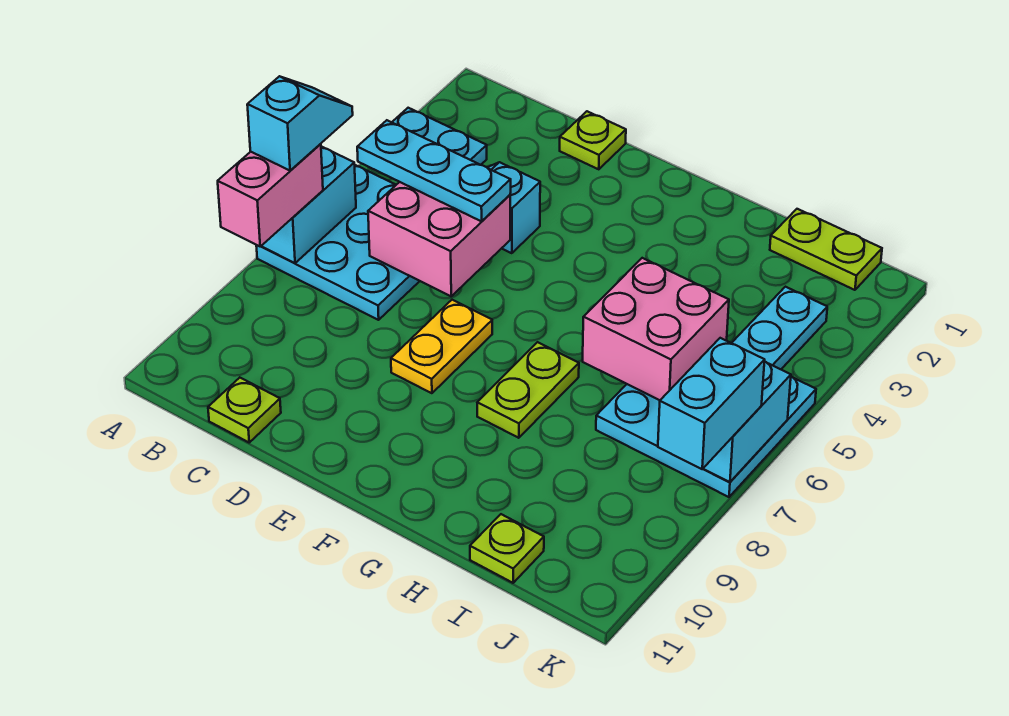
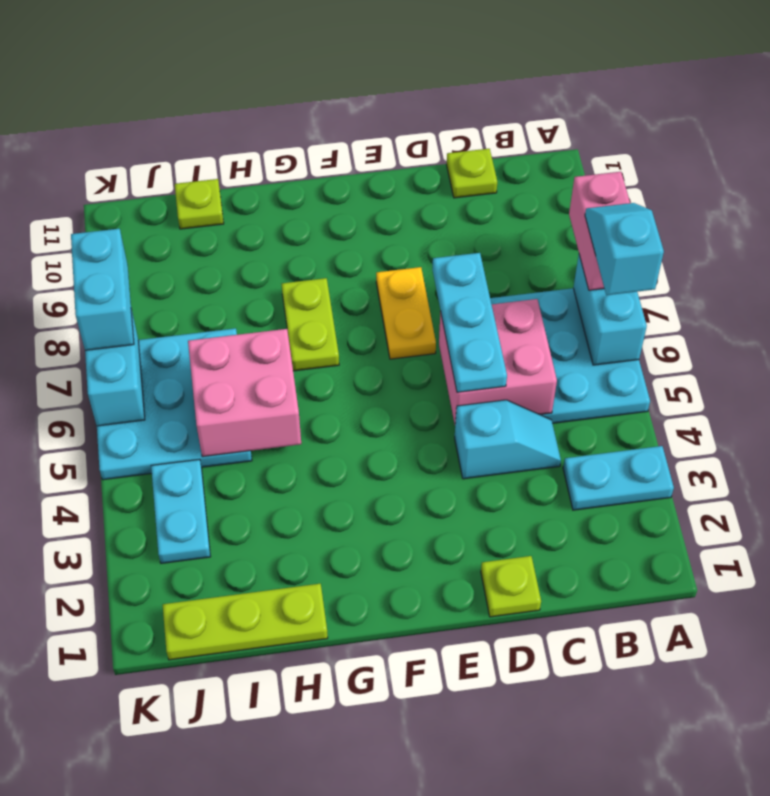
cyan slope A6:A7 level 4 top 7 -> cyan slope A6:A7 level 4 top 6
cyan plate B5:D5 level 3 -> cyan plate D5:D7 level 3
lime plate I1:J1 level 1 -> lime plate H1:J1 level 1

